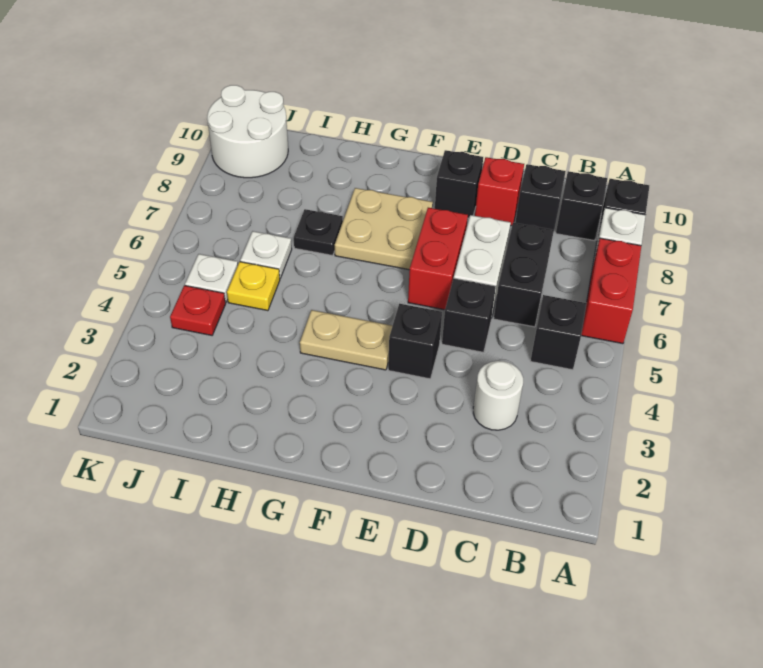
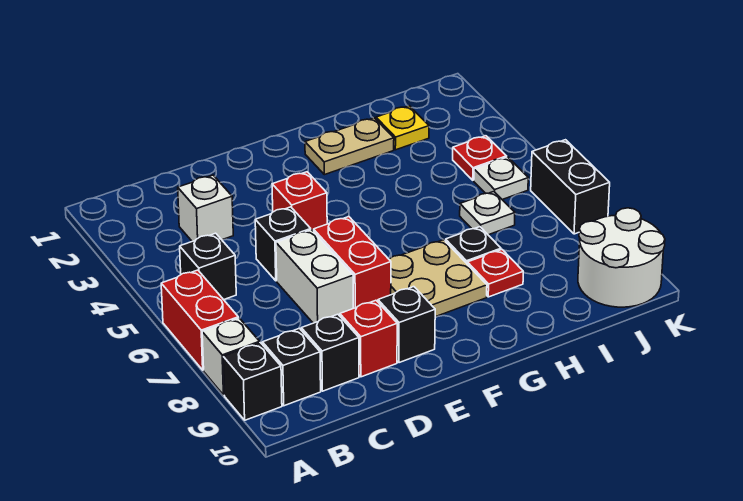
white round brick C3 level 1 -> white brick C3 level 1
black brick C6:C7 level 1 -> black brick K6:K7 level 1
black brick E4 level 1 -> red brick E4 level 1
tan plate F4:G4 level 1 -> tan plate G2:H2 level 1
none -> red plate H8 level 1
yellow plate I5 level 1 -> yellow plate I2 level 1

